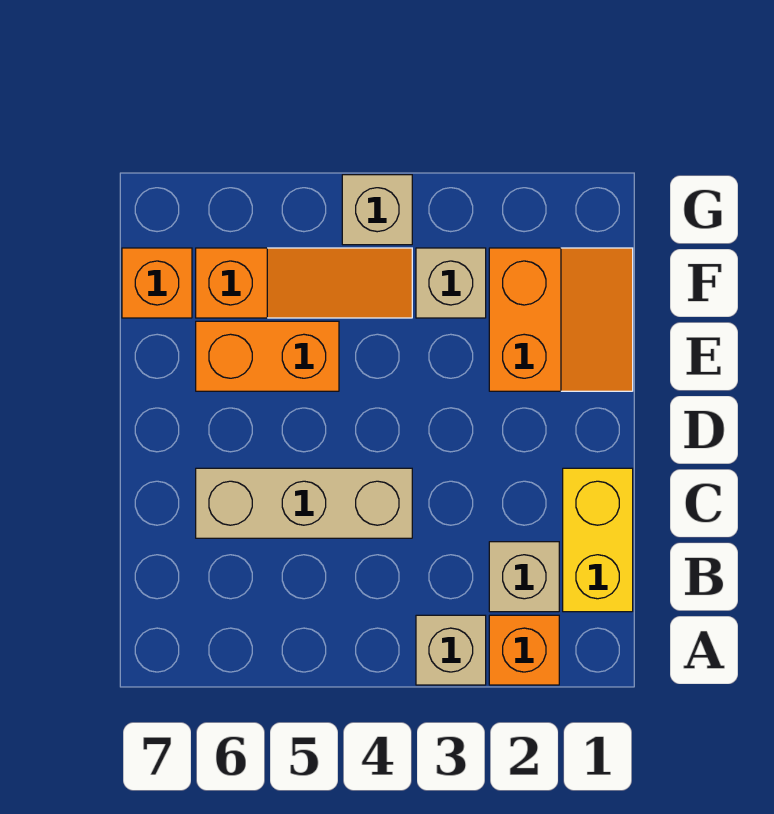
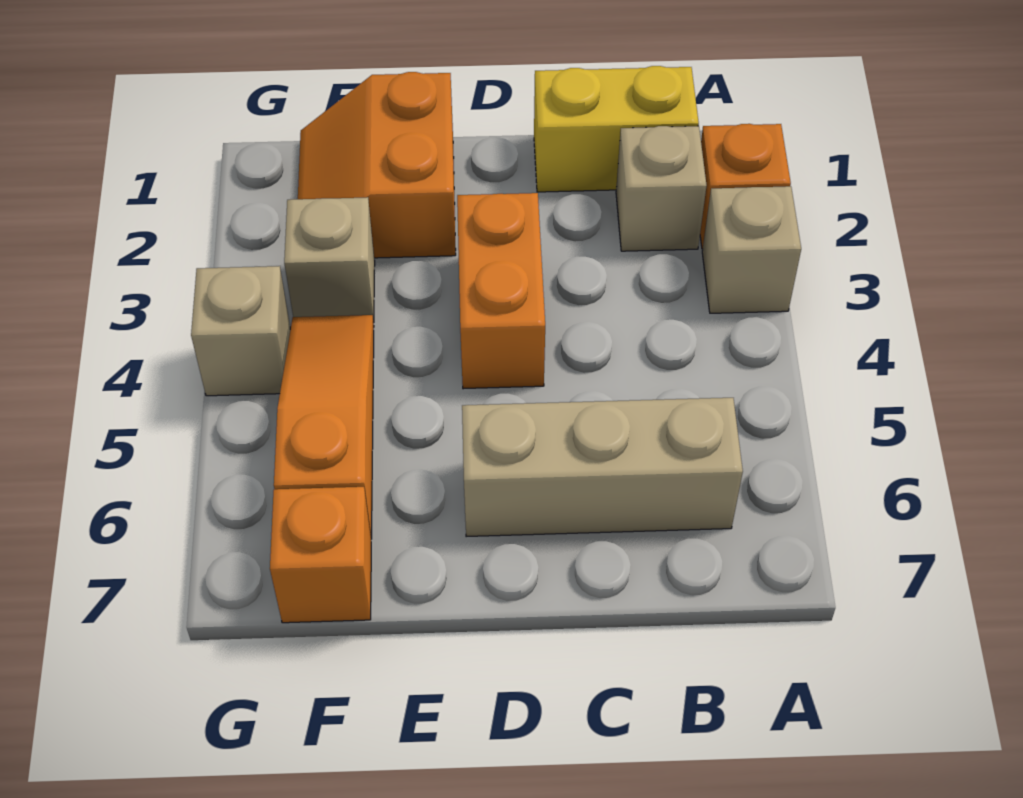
tan brick C4:C6 level 1 -> tan brick B6:D6 level 1
orange slope E1:F2 level 1 top 2 -> orange slope E1:F2 level 1 top E
orange brick E5:E6 level 1 -> orange brick D3:D4 level 1

